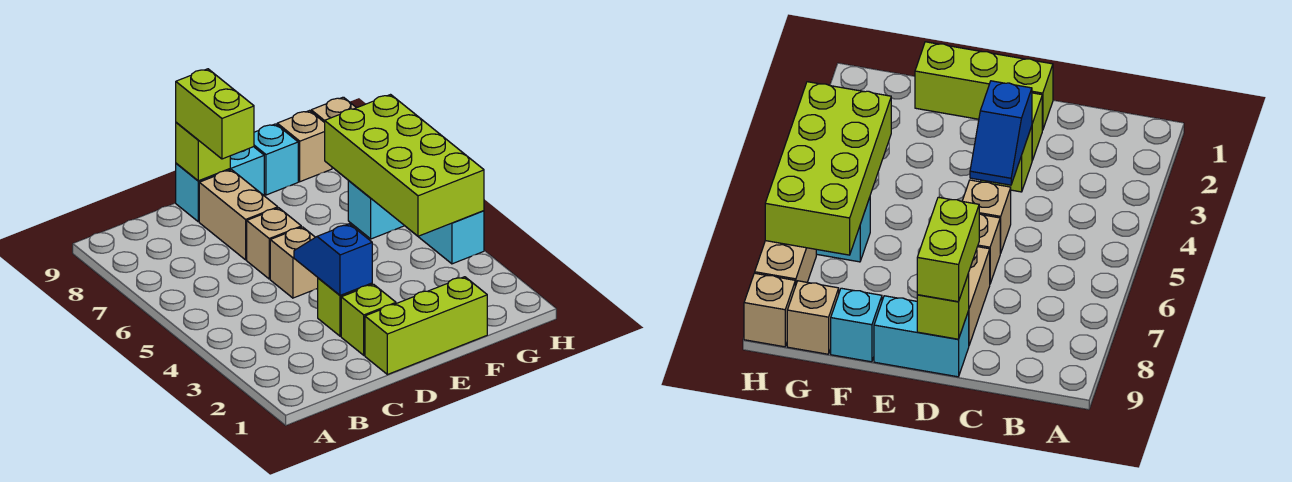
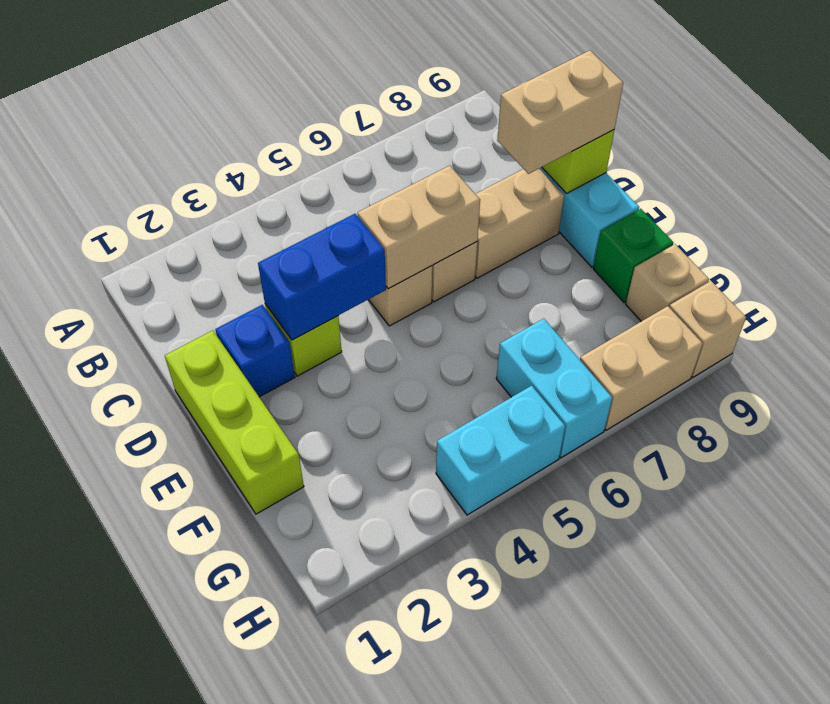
lime brick D2 level 1 -> blue brick D2 level 1
blue slope D3:D4 level 2 top 3 -> blue brick D3:D4 level 2
none -> tan brick D5:D6 level 2
lime brick D8:D9 level 3 -> tan brick D8:D9 level 3
cyan brick F9 level 1 -> green brick F9 level 1
lime brick G4:H7 level 2 -> none

